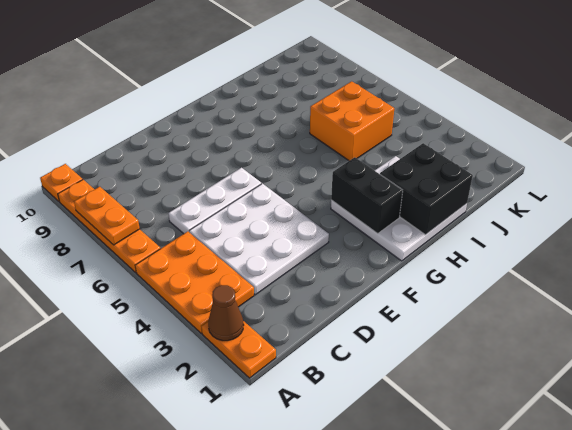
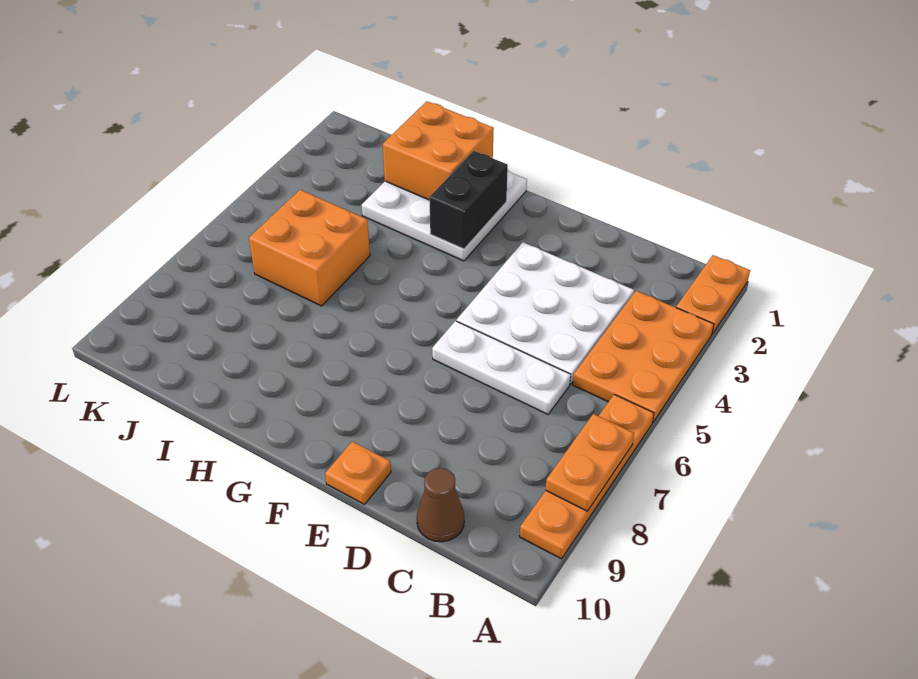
brown cone A2 level 2 -> brown cone C10 level 1
orange plate A10 level 1 -> orange plate E10 level 1
black brick H1:I2 level 2 -> orange brick H1:I2 level 2

